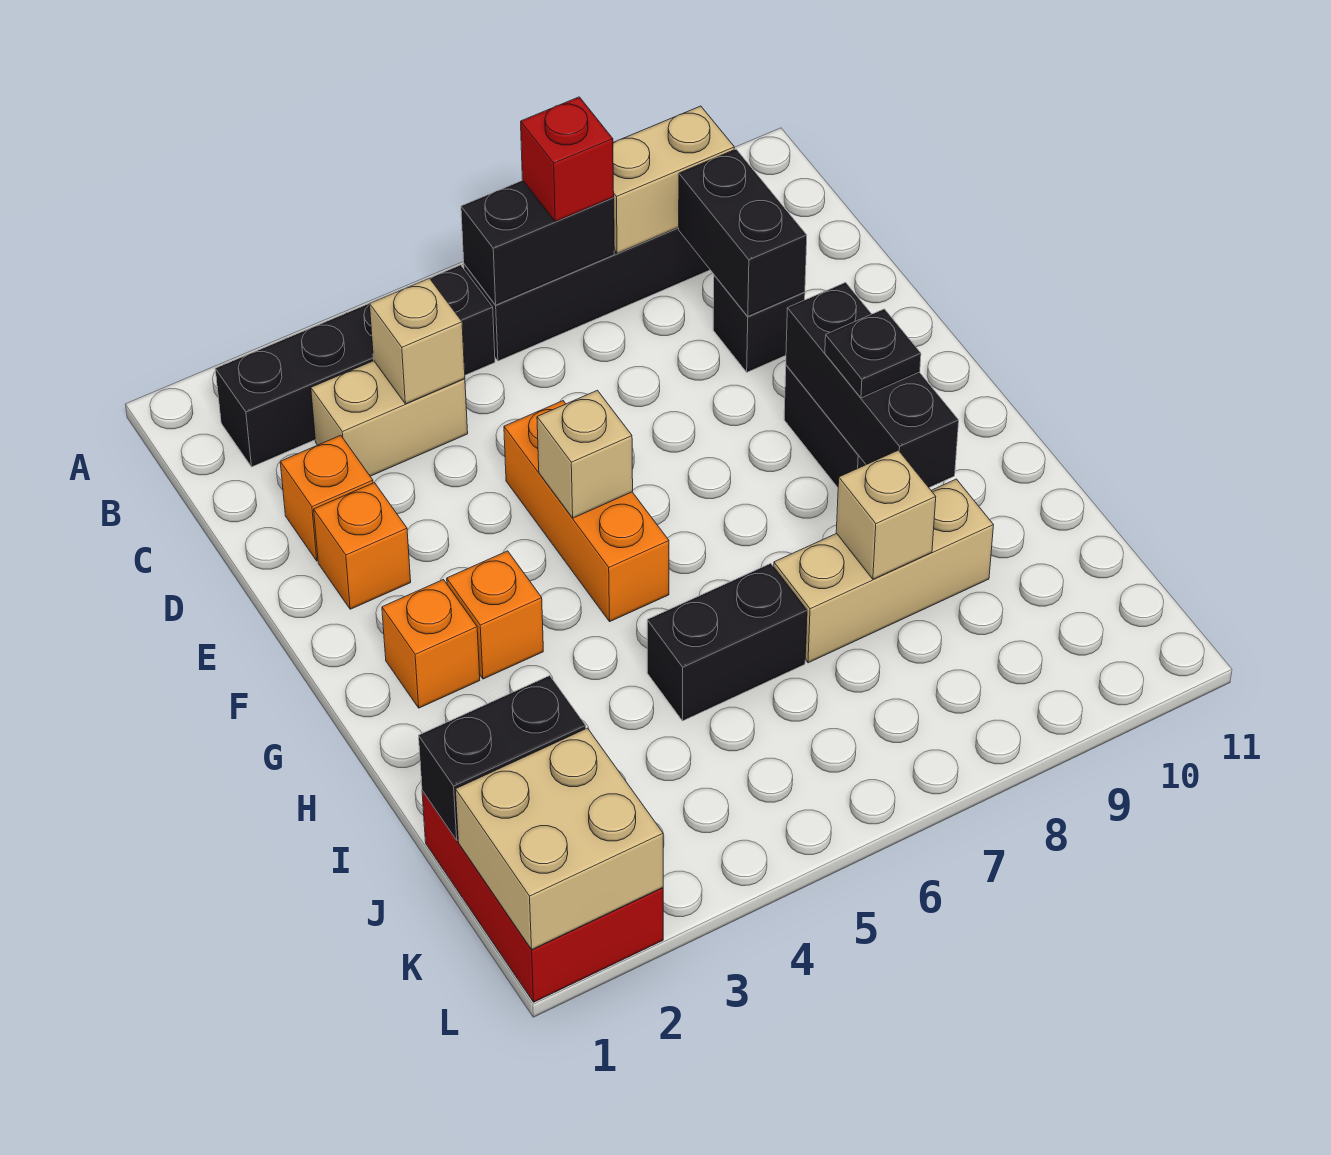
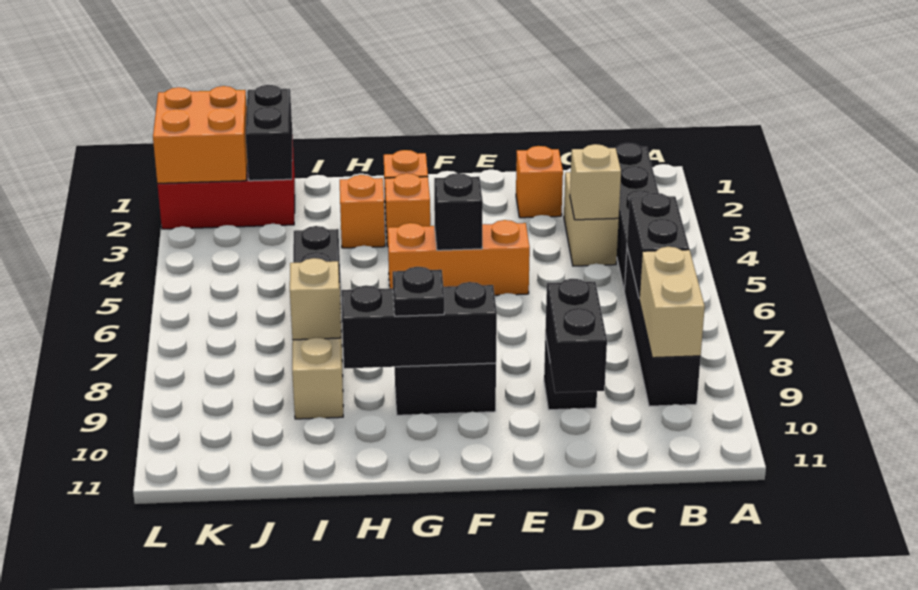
red brick B7 level 3 -> none
black brick C9:D9 level 2 -> black brick D9:D10 level 2
orange brick E2 level 1 -> orange brick H3 level 1
tan brick F5 level 2 -> black brick F5 level 2
tan brick K1:L2 level 2 -> orange brick K1:L2 level 2

